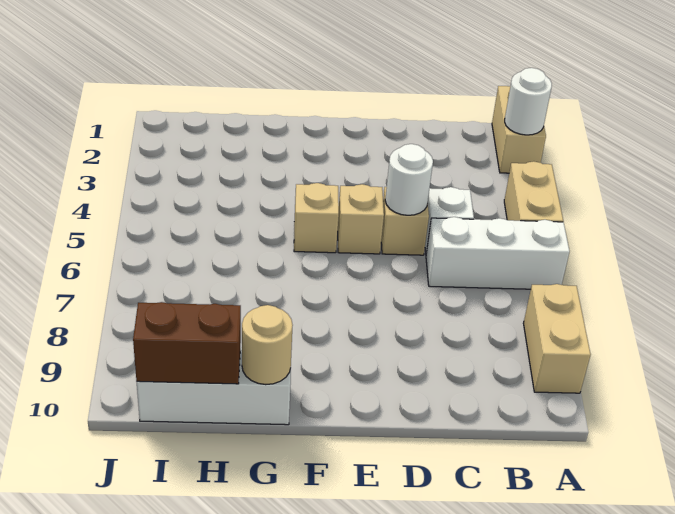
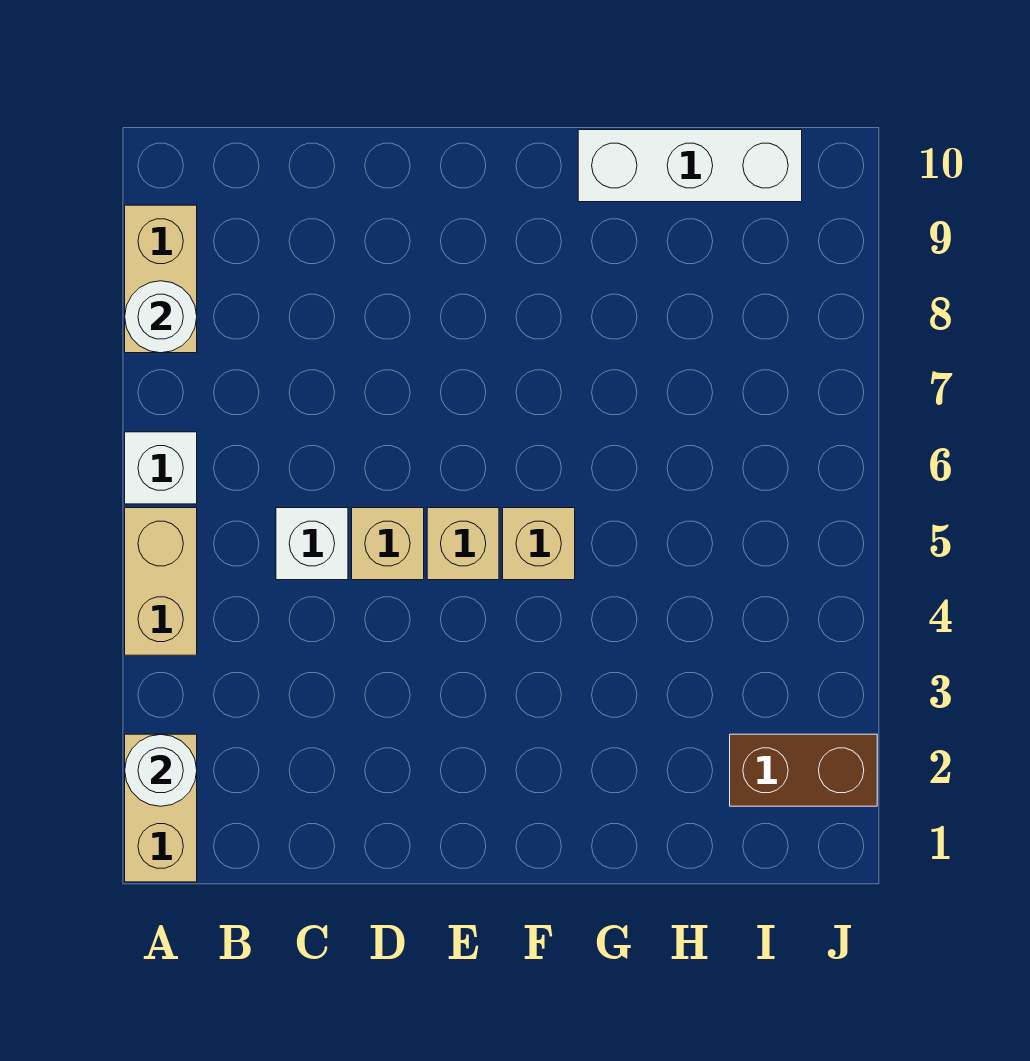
white brick A6:C6 level 1 -> white brick A6 level 1
white round brick D5 level 2 -> white round brick A8 level 2
tan round brick G10 level 2 -> none
brown brick H10:I10 level 2 -> brown brick I2:J2 level 1

